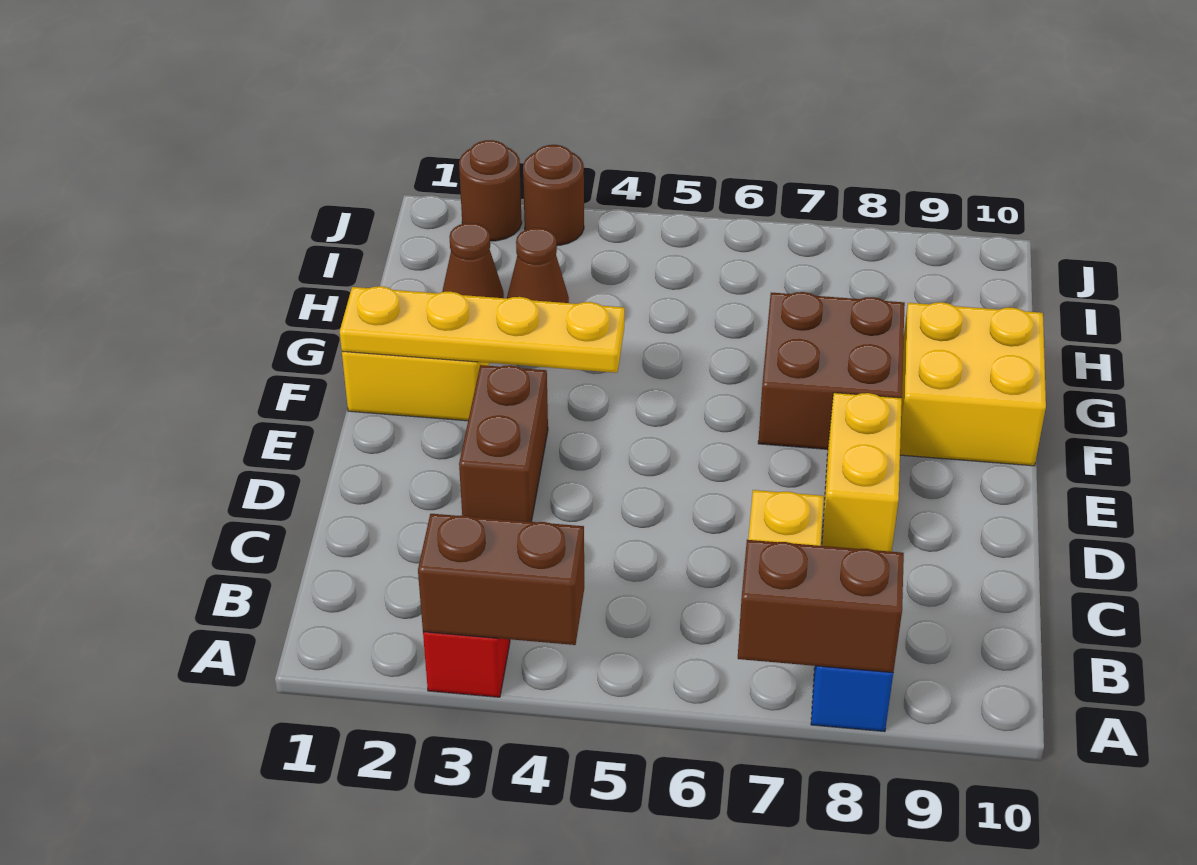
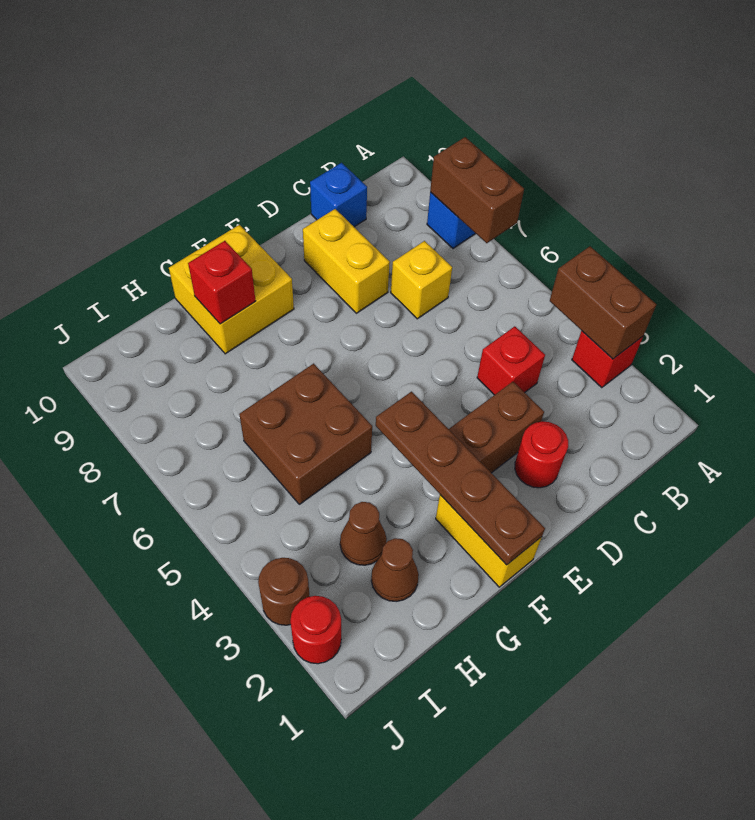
none -> red brick C4 level 1
none -> blue brick C10 level 1
none -> red round brick D2 level 1
yellow brick D8:E8 level 1 -> yellow brick D8:D9 level 1
yellow plate F1:F4 level 2 -> brown plate F1:F4 level 2
brown brick F7:G8 level 1 -> brown brick G5:H6 level 1
none -> red brick G9 level 2
brown round brick J2 level 1 -> red round brick J2 level 1

